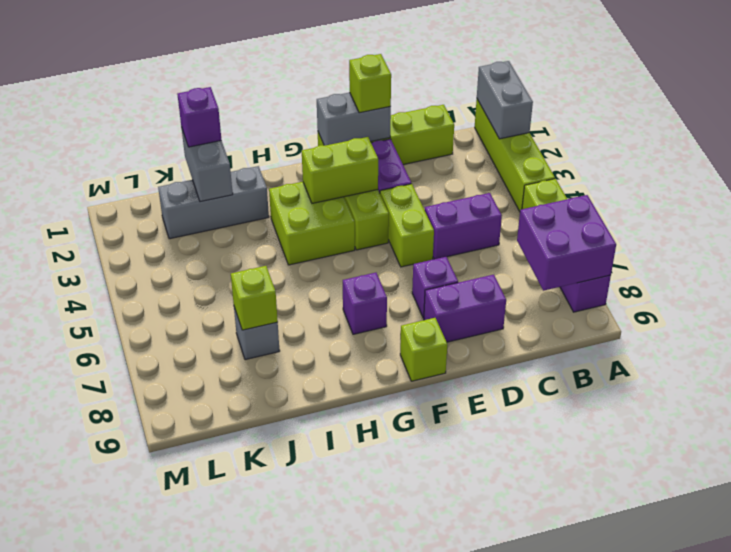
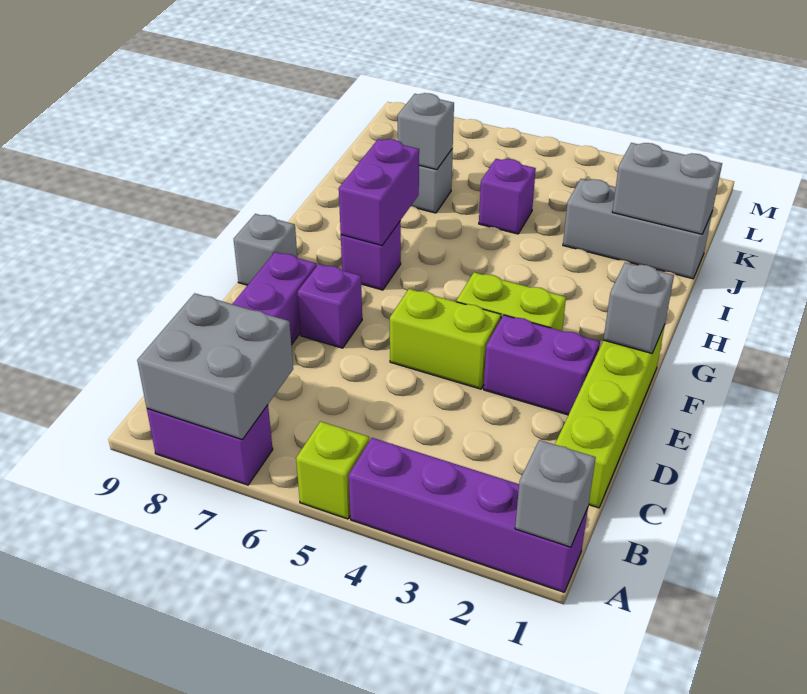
lime brick A1:A4 level 1 -> purple brick A1:A4 level 1
grey brick A1:A2 level 2 -> grey brick A1 level 2
purple brick A7:B8 level 2 -> grey brick A7:B8 level 2
purple brick C5:D5 level 1 -> purple brick G7:H7 level 2
grey brick E1:F1 level 2 -> grey brick F1 level 2
lime brick E1 level 3 -> none
lime brick F3:G3 level 2 -> none
lime brick F9 level 1 -> grey brick F9 level 1
lime brick G3:H4 level 1 -> none
grey brick I2:K2 level 1 -> grey brick J1:J3 level 1
purple brick J1 level 3 -> purple brick J5 level 1
lime brick J7 level 2 -> grey brick J7 level 2

